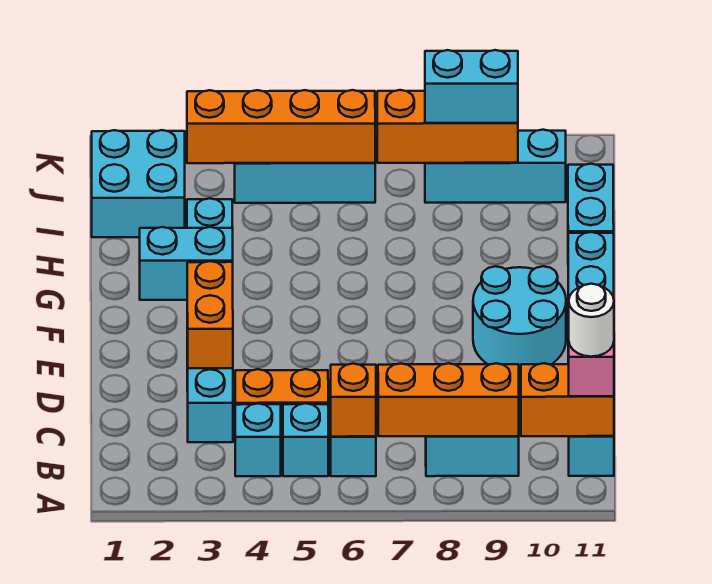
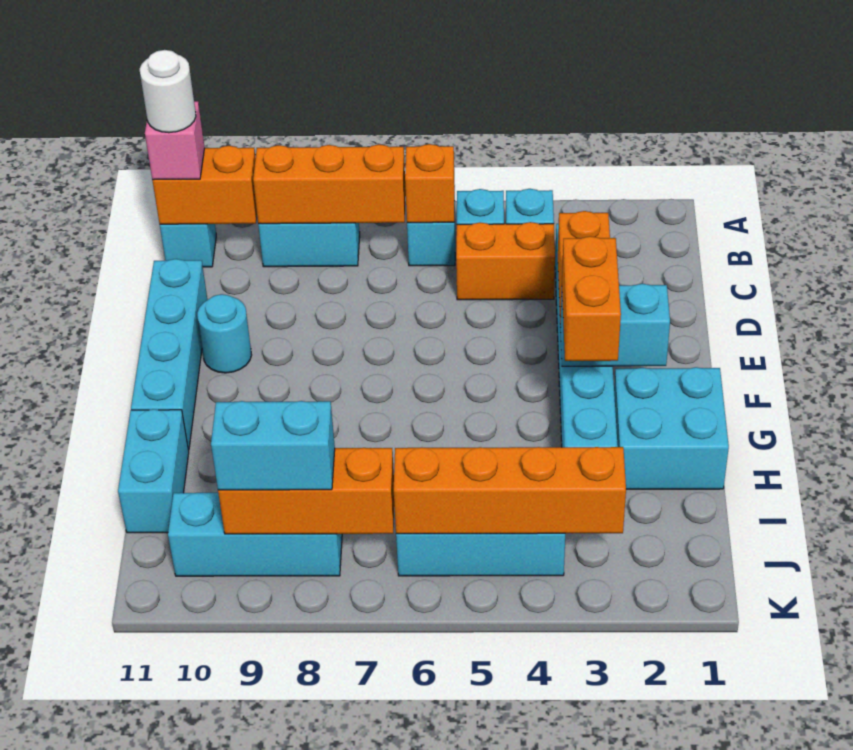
cyan round brick E9:F10 level 1 -> cyan round brick E10 level 1
none -> orange brick F3:G3 level 3
cyan brick I1:J2 level 1 -> cyan brick G1:H2 level 1

